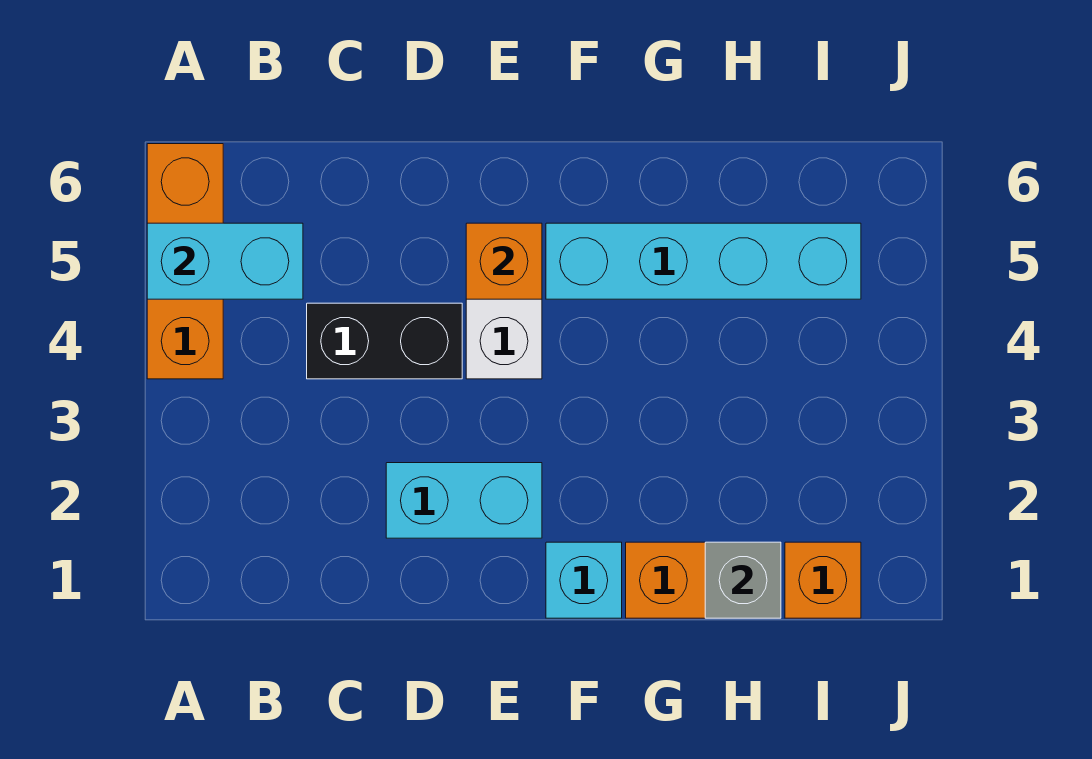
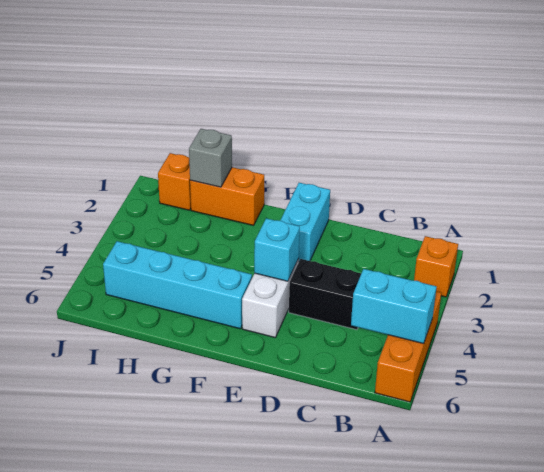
cyan brick D2:E2 level 1 -> cyan brick E1:E2 level 1
orange brick E5 level 2 -> orange brick A2 level 1
cyan brick F1 level 1 -> cyan brick E4 level 2

